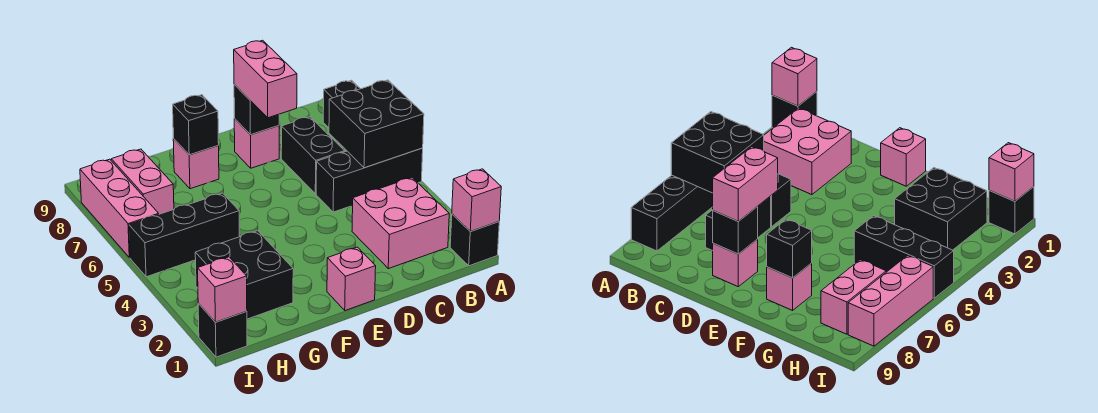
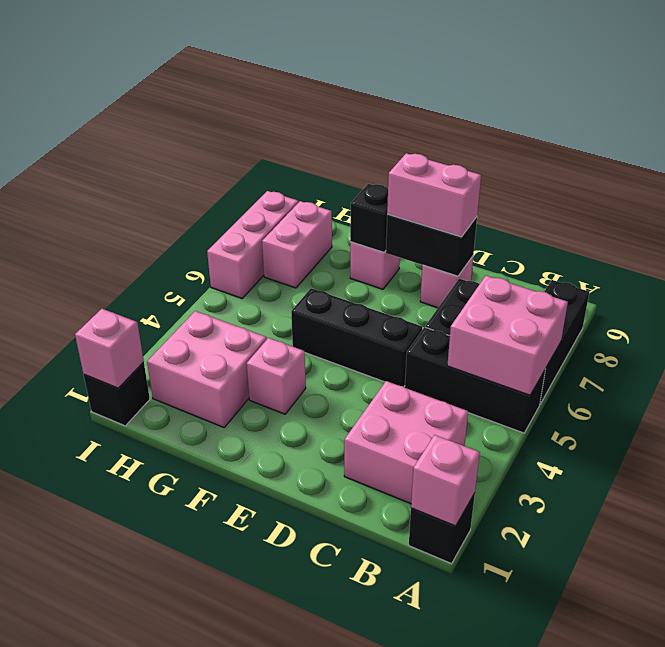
black brick A5:B6 level 2 -> pink brick A5:B6 level 2
pink brick D7:D8 level 3 -> pink brick D8:E8 level 3
black brick D8 level 2 -> black brick D8:E8 level 2
pink brick E1 level 1 -> pink brick F3 level 1
black brick G2:H3 level 1 -> pink brick G2:H3 level 1
black brick G5:I5 level 1 -> black brick D5:F5 level 1

